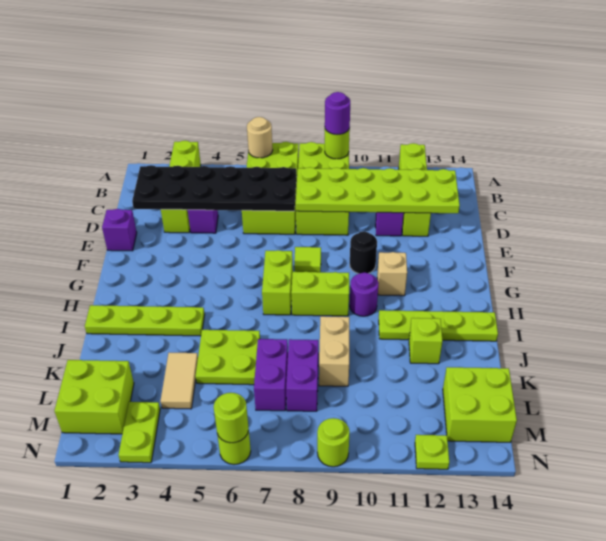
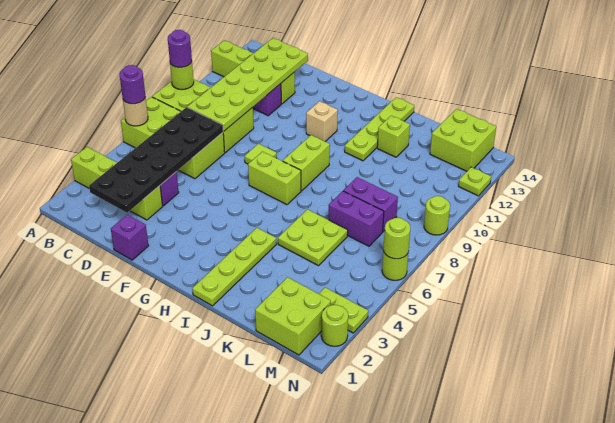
black round brick F10 level 1 -> none
purple round brick H10 level 1 -> purple round brick A6 level 3
tan brick J9:K9 level 1 -> none
tan tile K4:L4 level 1 -> none
none -> lime round brick N2 level 1

